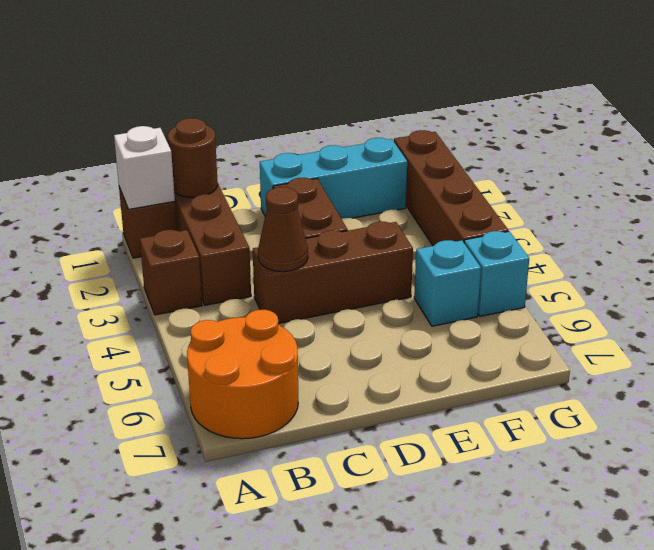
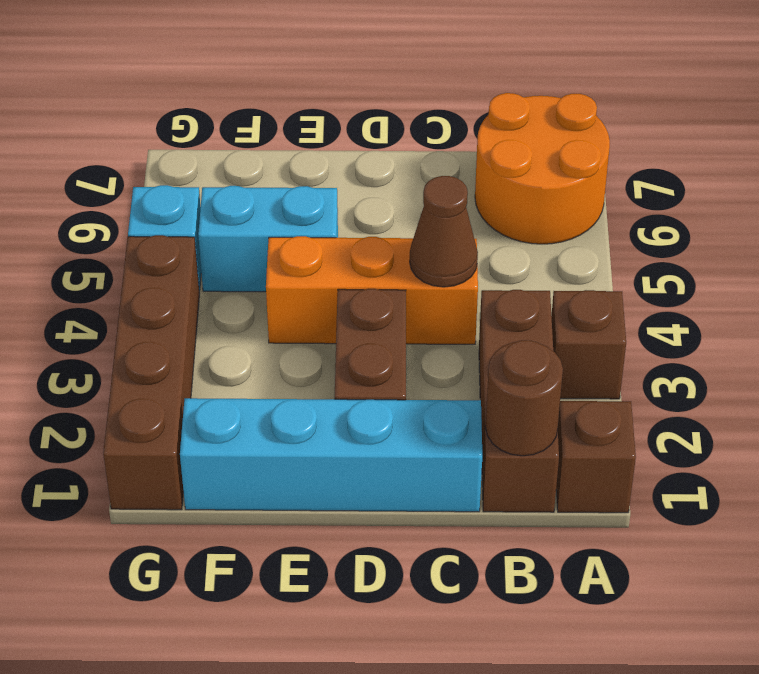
white brick A1 level 2 -> none
brown brick C4:E4 level 1 -> orange brick C4:E4 level 1
cyan brick D1:F1 level 1 -> cyan brick C1:F1 level 1
cyan brick F5 level 1 -> cyan brick E5:F5 level 1

